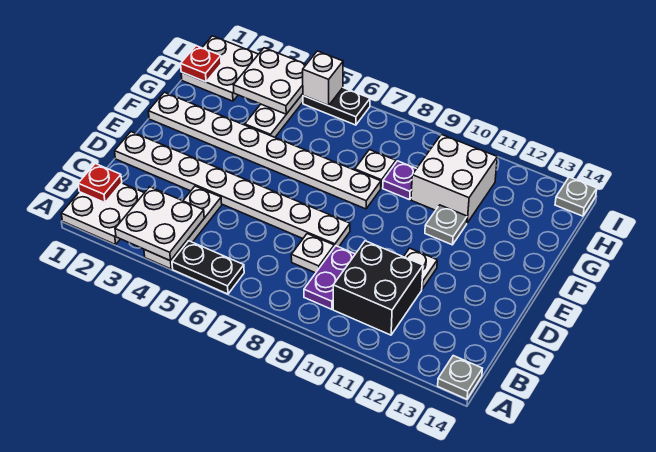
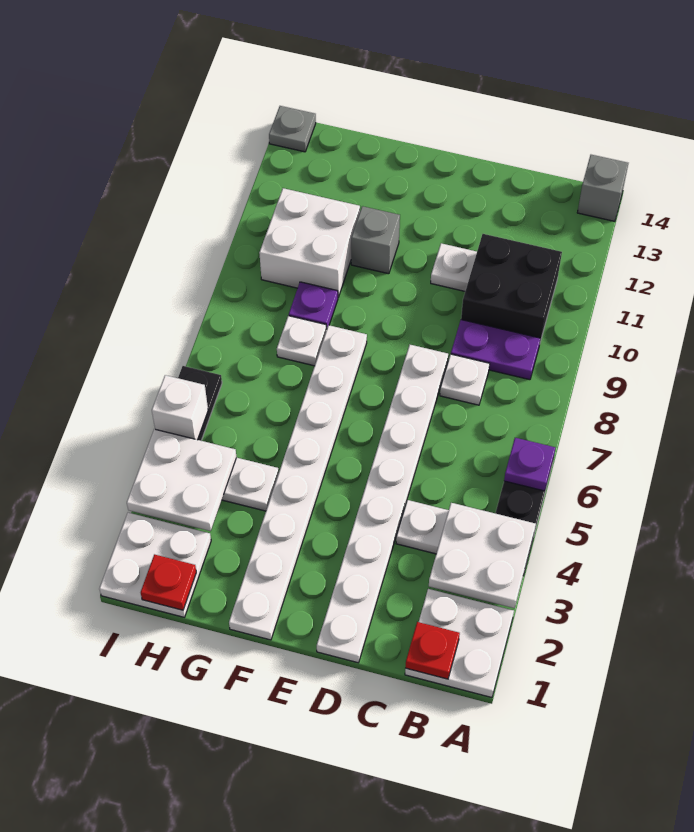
none -> purple plate A6 level 2
grey plate A14 level 1 -> grey brick A14 level 1
grey plate F11 level 1 -> grey brick F11 level 1

